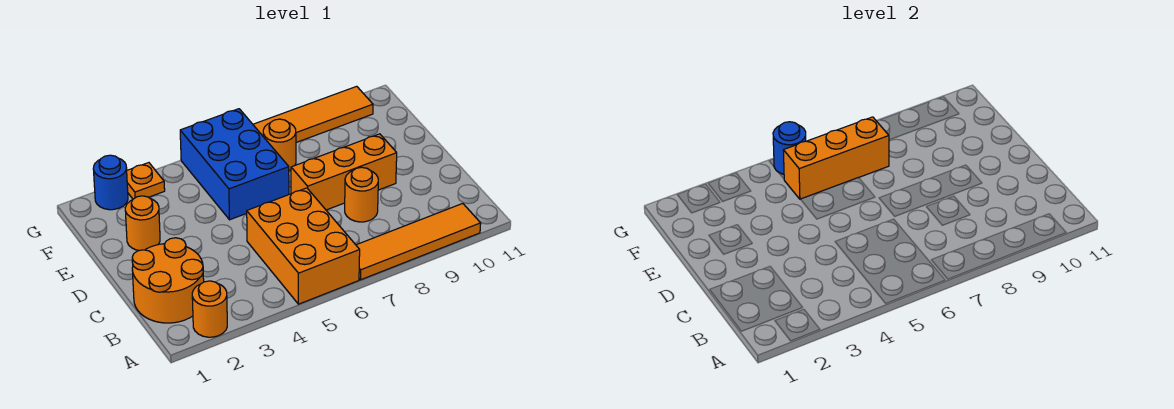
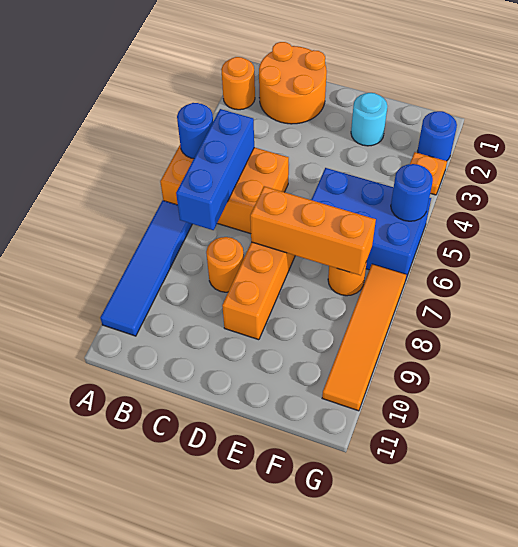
none -> blue round brick A5 level 2
orange tile A7:A10 level 1 -> blue tile A7:A10 level 1
none -> blue brick B5:B7 level 2
orange round brick E2 level 1 -> cyan round brick E2 level 1
orange brick F5:F7 level 2 -> orange brick D7:F7 level 2

